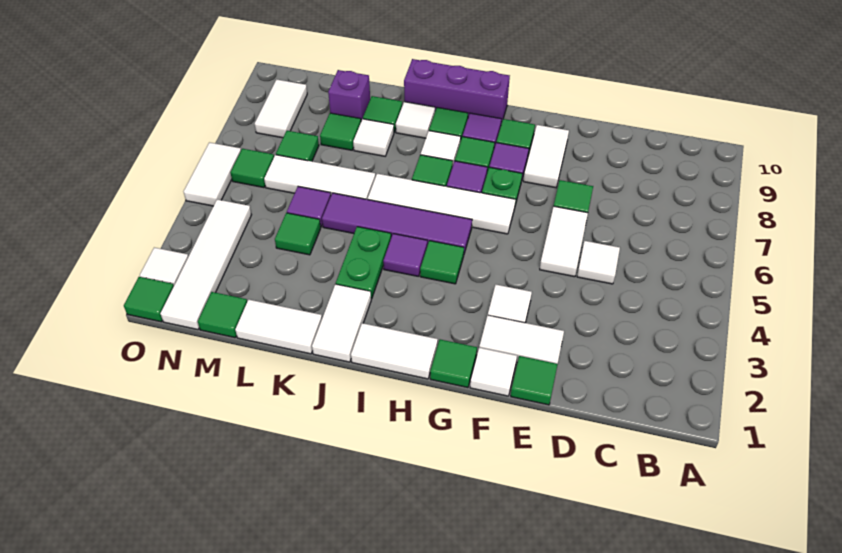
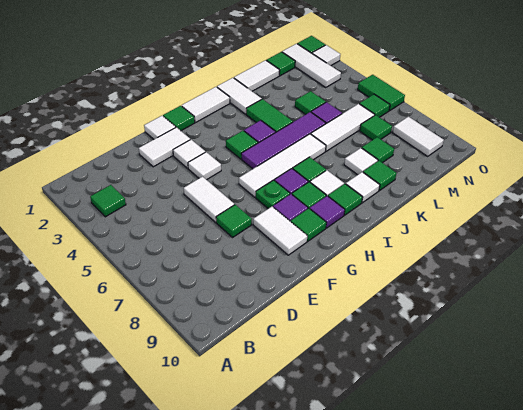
white tile D5 level 1 -> white tile F4 level 1
green tile E1 level 1 -> green tile B3 level 1
purple brick H10:J10 level 1 -> none
green plate J3:J4 level 1 -> green tile J3:J4 level 1
purple brick L9 level 1 -> none
white tile N1:N4 level 1 -> white tile N1:N3 level 1
white tile O5:O6 level 1 -> green tile O5:O6 level 1

